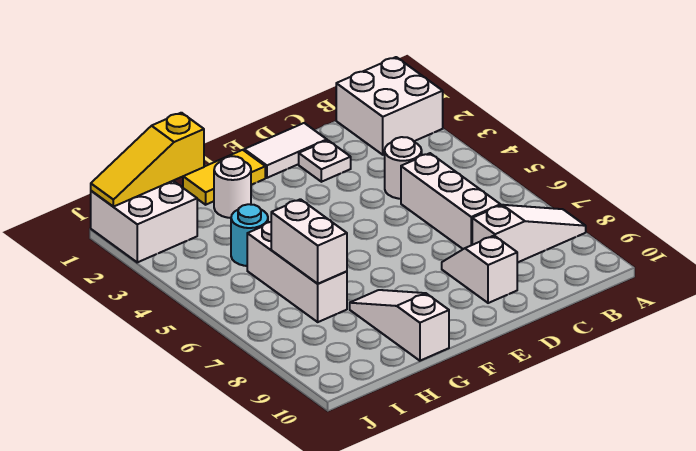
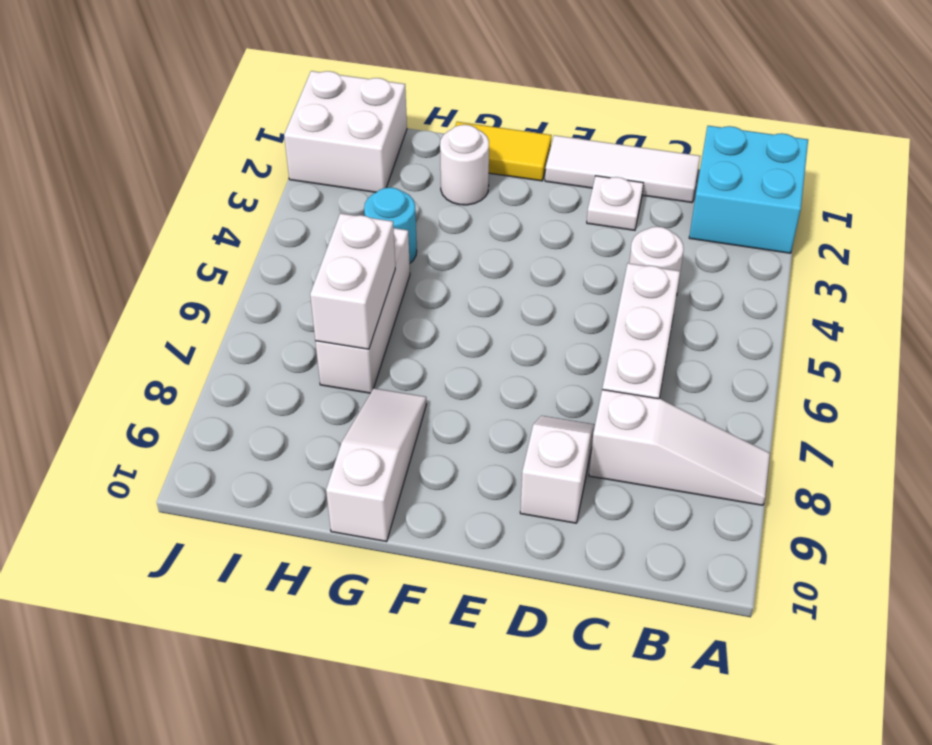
white brick A1:B2 level 1 -> cyan brick A1:B2 level 1
white tile D1:E1 level 1 -> white tile C1:E1 level 1
yellow slope H1:J1 level 2 top H -> none

